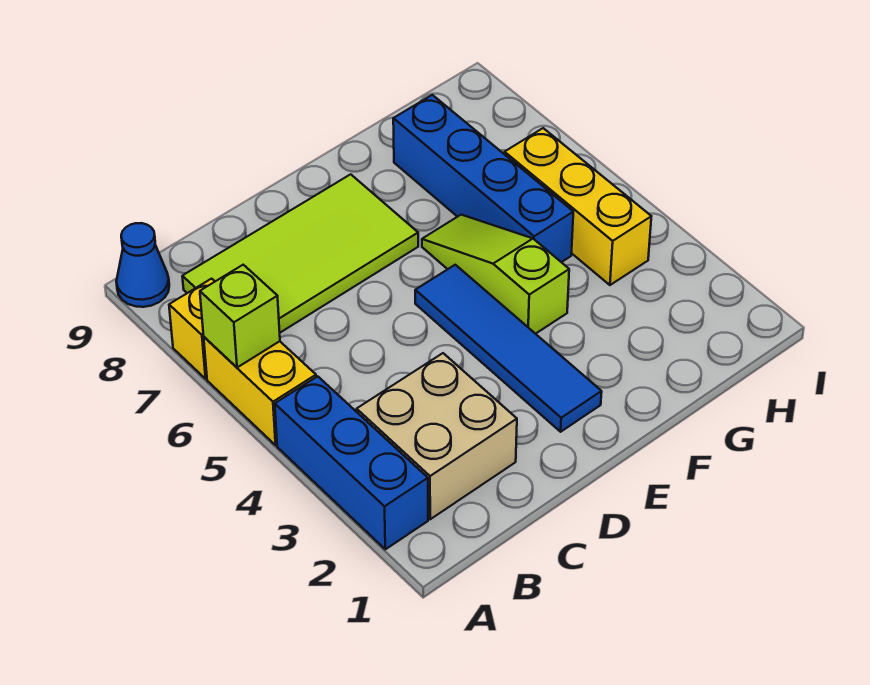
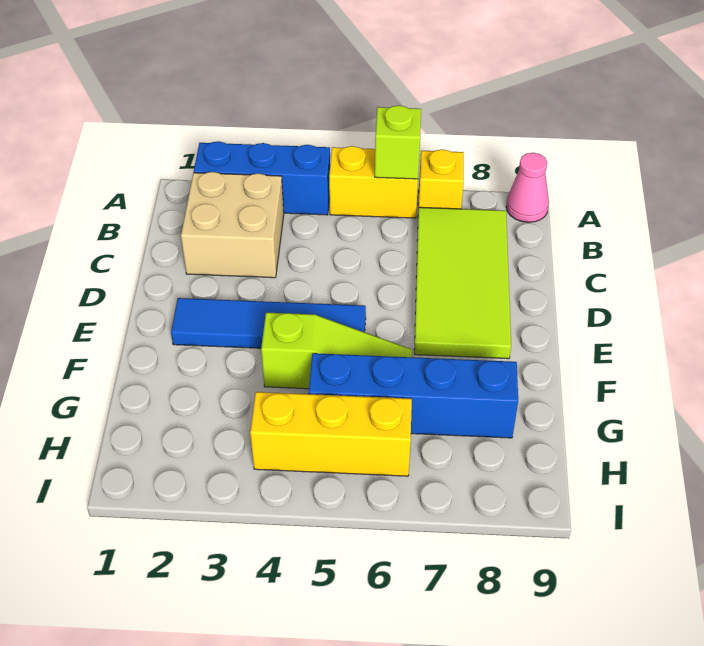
blue cone A9 level 1 -> pink cone A9 level 1

